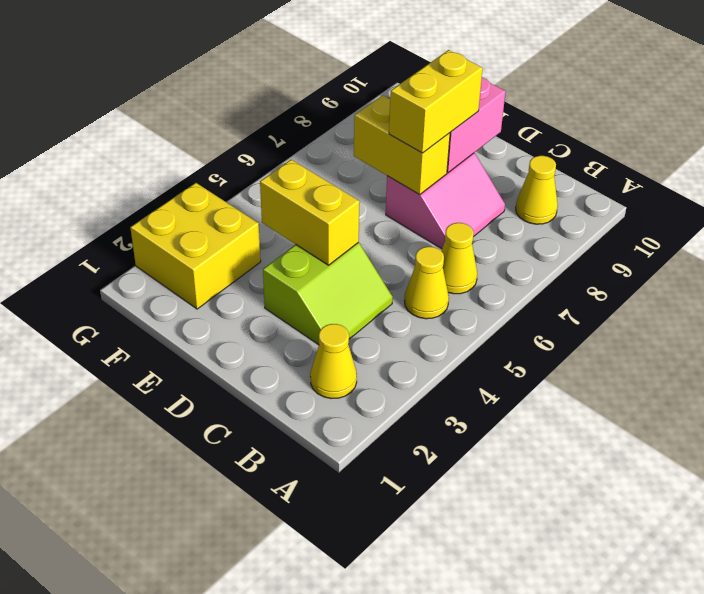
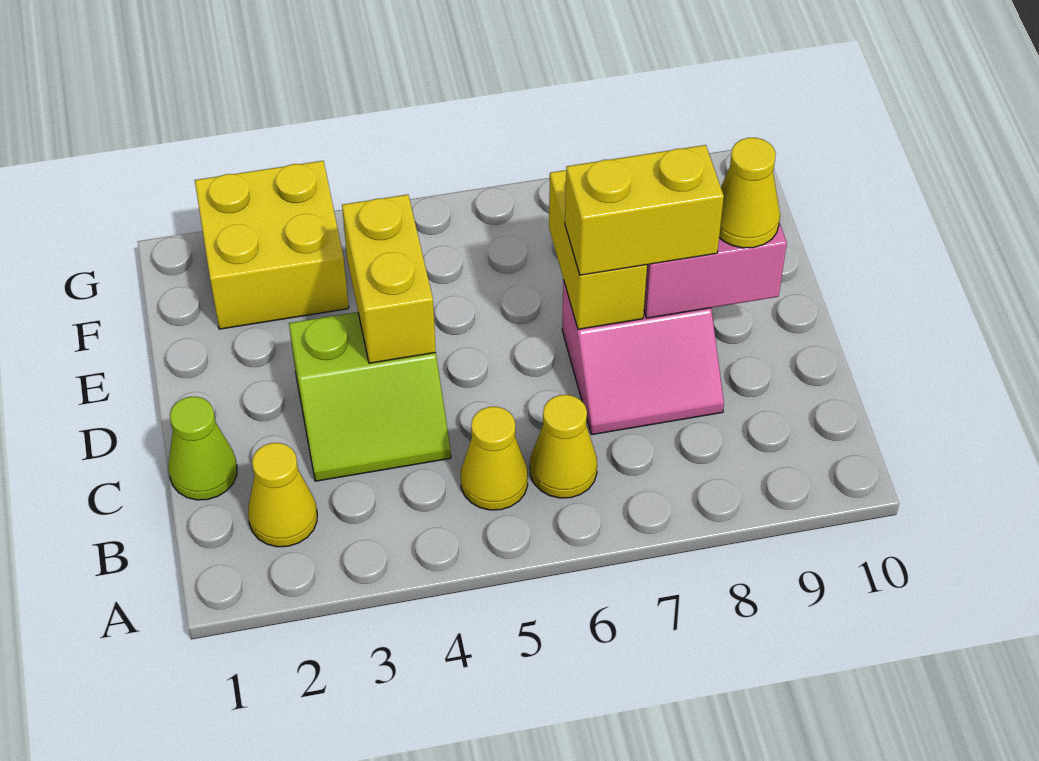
yellow cone B9 level 1 -> yellow cone D9 level 3
none -> lime cone C1 level 1

